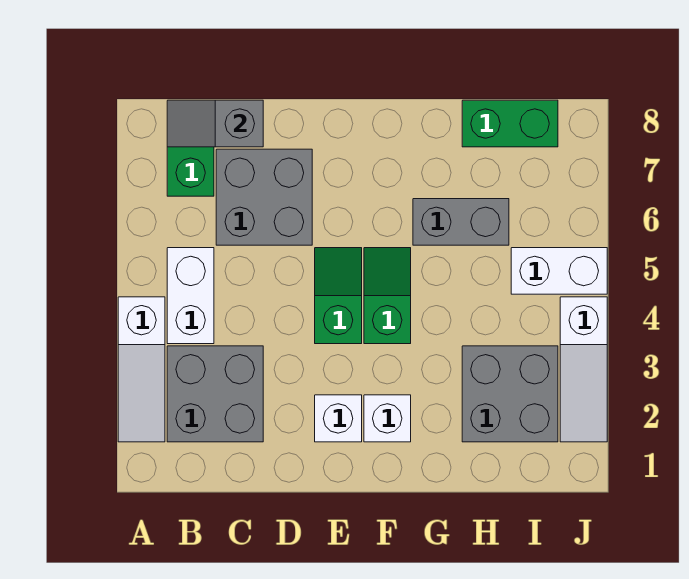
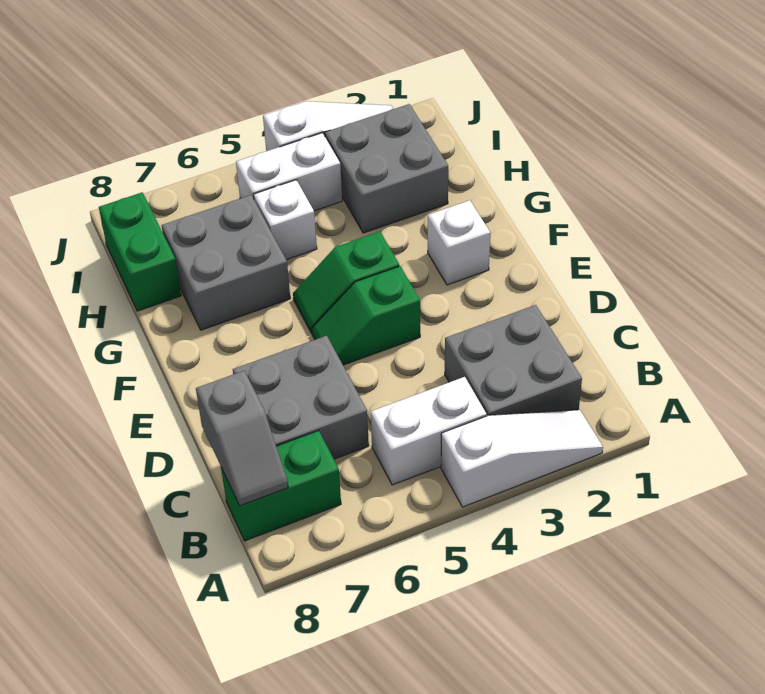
white brick E2 level 1 -> white brick H5 level 1
grey brick G6:H6 level 1 -> grey brick G6:H7 level 1
white brick I5:J5 level 1 -> white brick I4:I5 level 1

